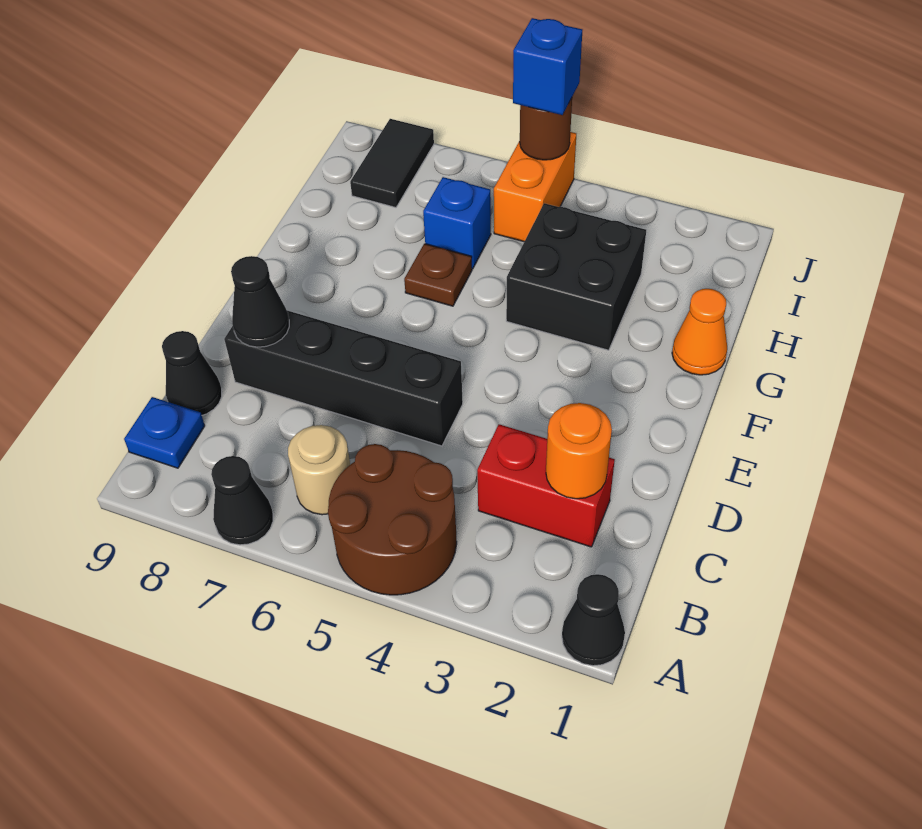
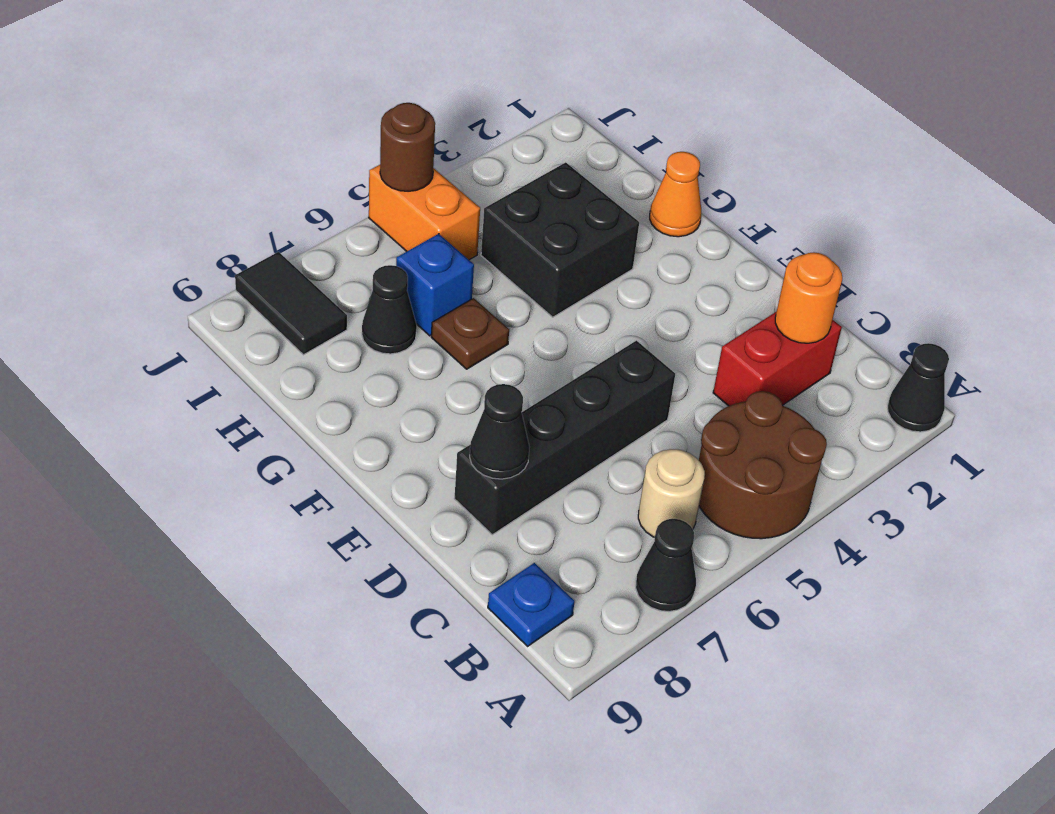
black cone C9 level 1 -> black cone H7 level 1
blue brick J5 level 3 -> none

